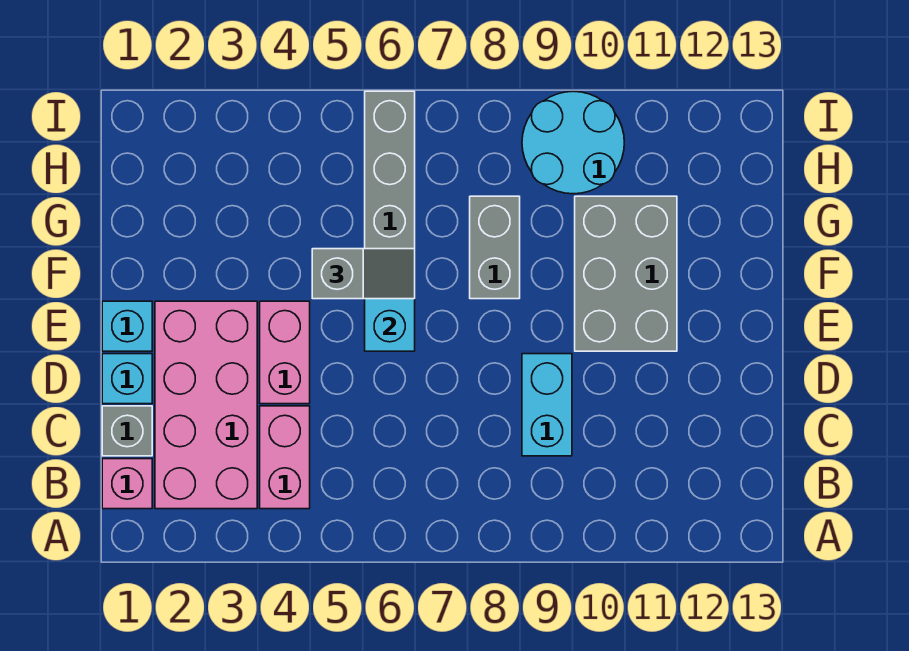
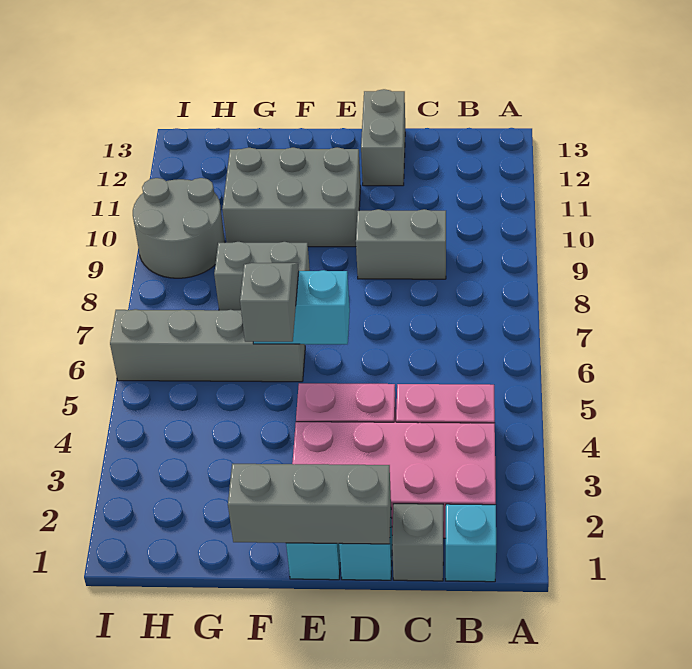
pink brick B1 level 1 -> cyan brick B1 level 1
cyan brick C9:D9 level 1 -> grey brick C9:D9 level 1
none -> grey brick D1:F1 level 2
none -> grey brick D12:D13 level 1
cyan round brick H9:I10 level 1 -> grey round brick H9:I10 level 1

